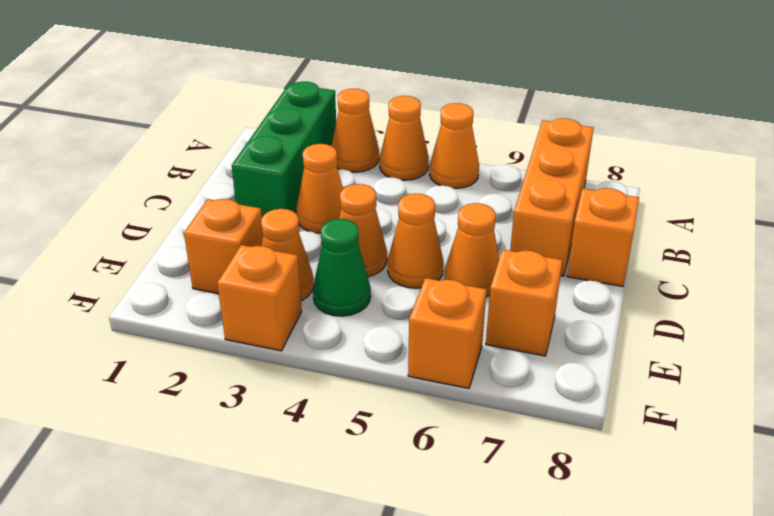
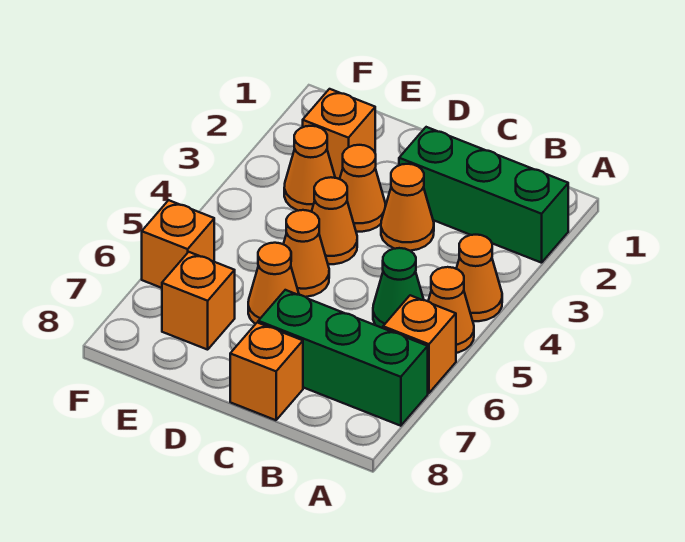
orange cone A3 level 1 -> orange cone D3 level 1
orange brick A7:C7 level 1 -> green brick A7:C7 level 1
green cone E4 level 1 -> green cone B5 level 1
orange brick F3 level 1 -> orange brick A6 level 1

